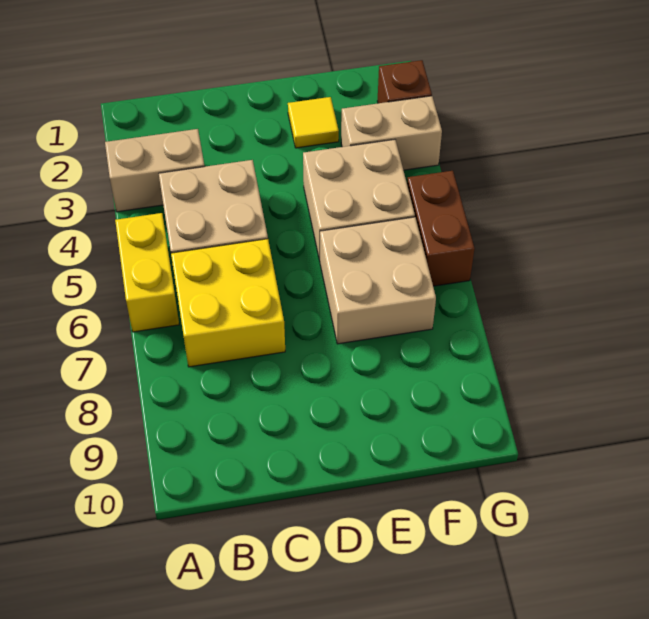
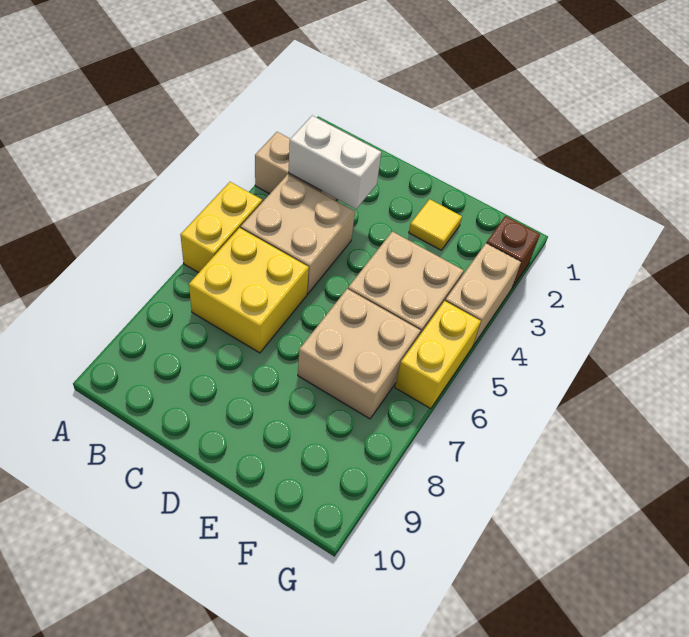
none -> white brick B3:C3 level 2
tan brick F3:G3 level 1 -> tan brick G3:G4 level 1
brown brick G5:G6 level 1 -> yellow brick G5:G6 level 1

